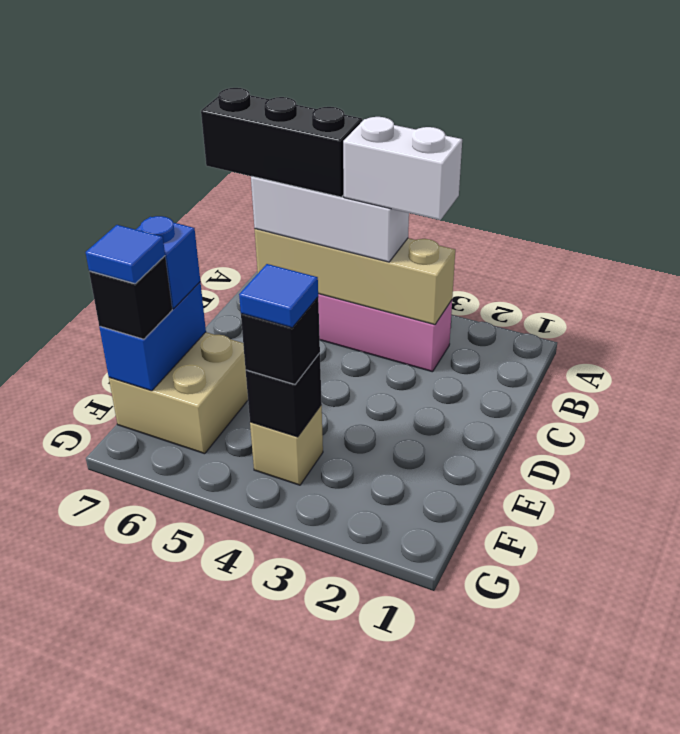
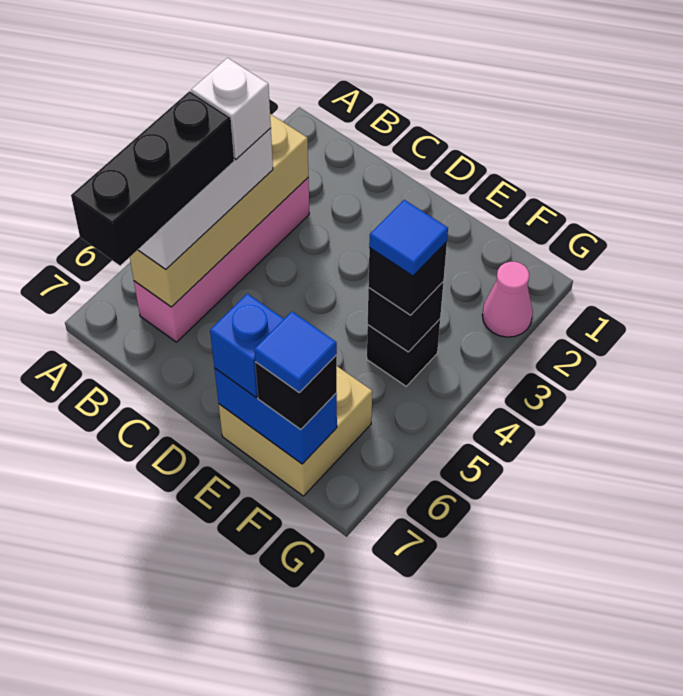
white brick B3:B4 level 4 -> white brick B4 level 4
tan brick F4 level 1 -> black brick F4 level 1
none -> pink cone G2 level 1

